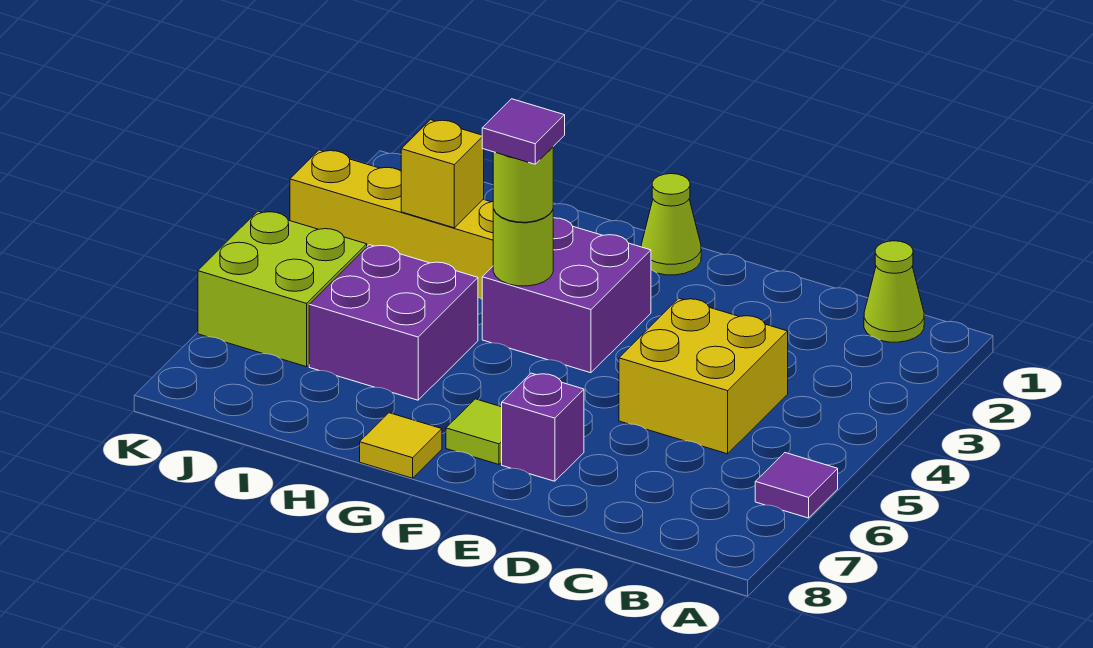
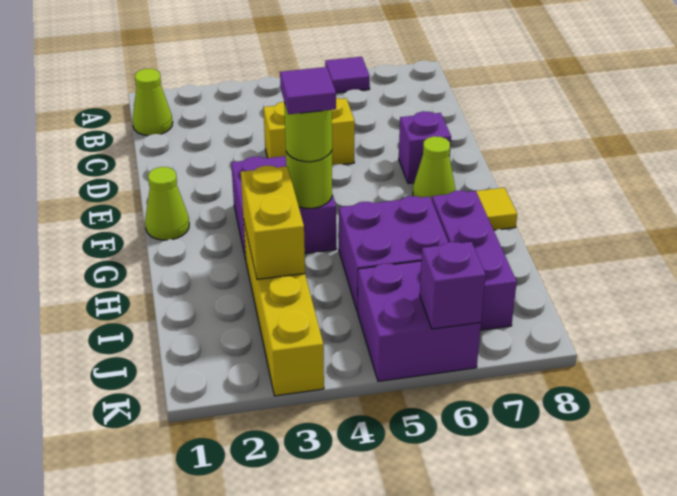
yellow brick C4:D5 level 1 -> yellow brick D4:D5 level 1
lime tile F7 level 1 -> lime cone F7 level 1
none -> purple brick H7:J7 level 1
yellow brick I3 level 2 -> yellow brick H3:I3 level 2
lime brick J5:K6 level 1 -> purple brick J5:K6 level 1
none -> purple brick K6 level 2

